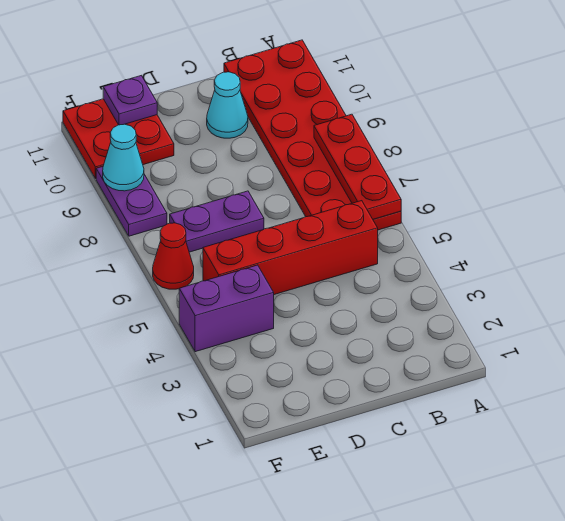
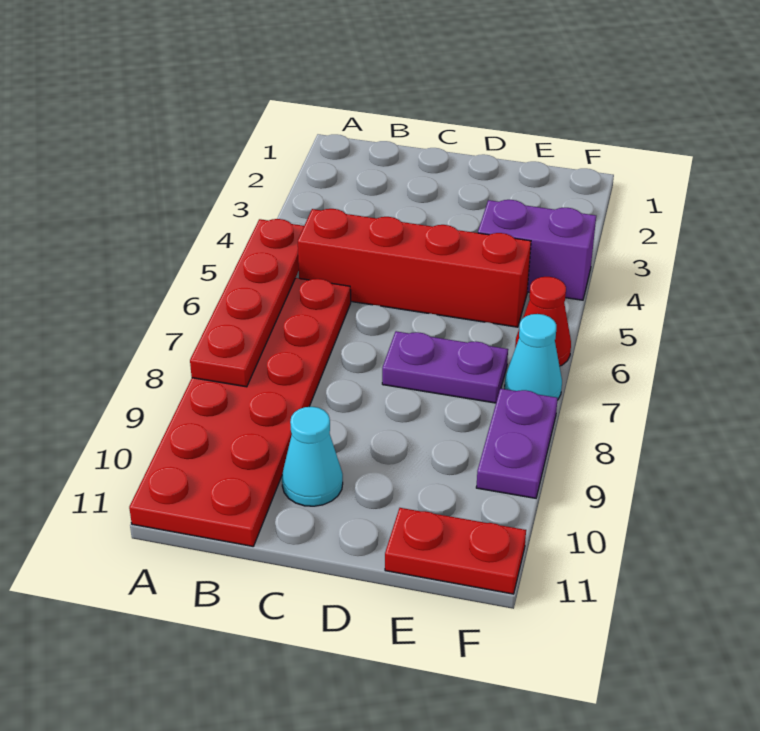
red plate A6:A8 level 2 -> red plate A5:A8 level 2
red plate E10:F11 level 1 -> red plate E11:F11 level 1
purple plate E11 level 2 -> none
cyan cone F9 level 2 -> cyan cone F7 level 1

